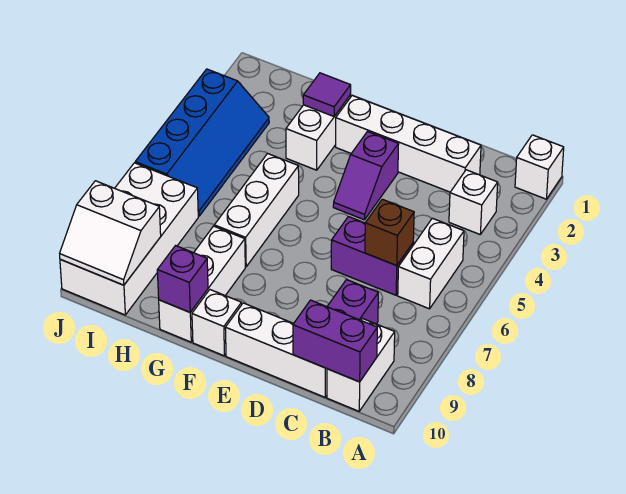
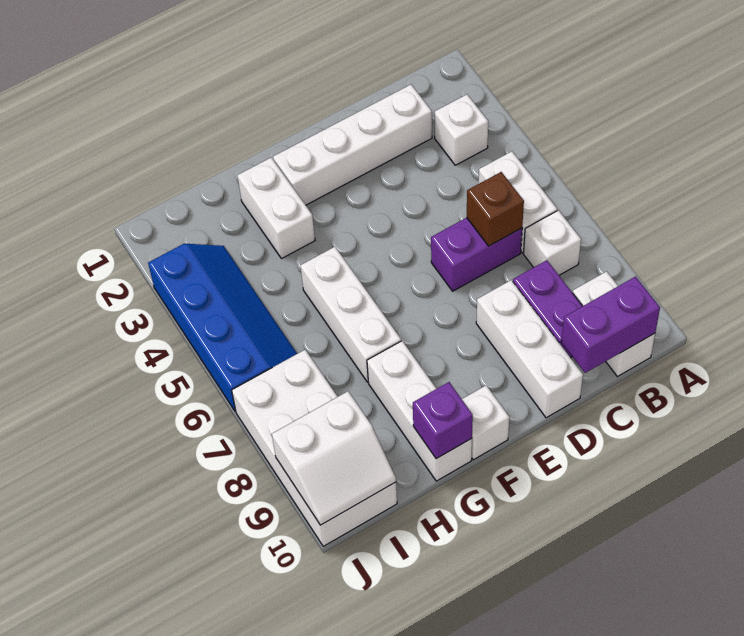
white brick A1 level 1 -> white brick B7 level 1
white brick C10:E10 level 1 -> white brick D8:D10 level 1
purple slope E3:E4 level 1 top 3 -> none
purple tile G2 level 2 -> none

